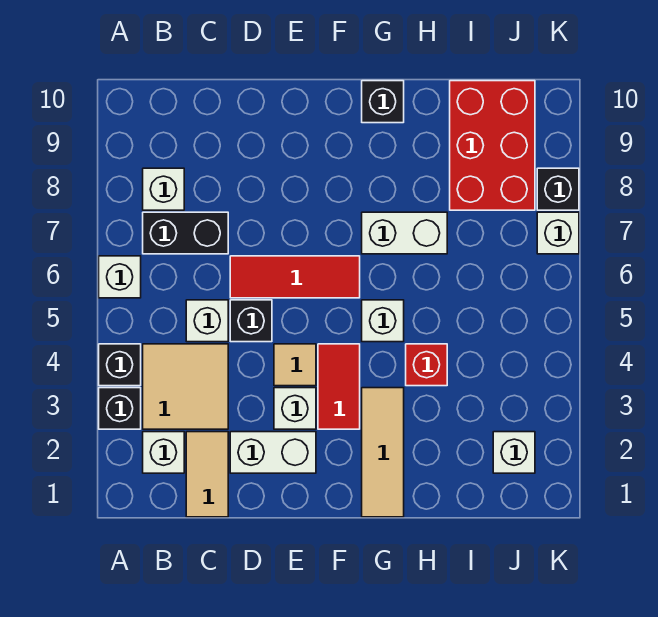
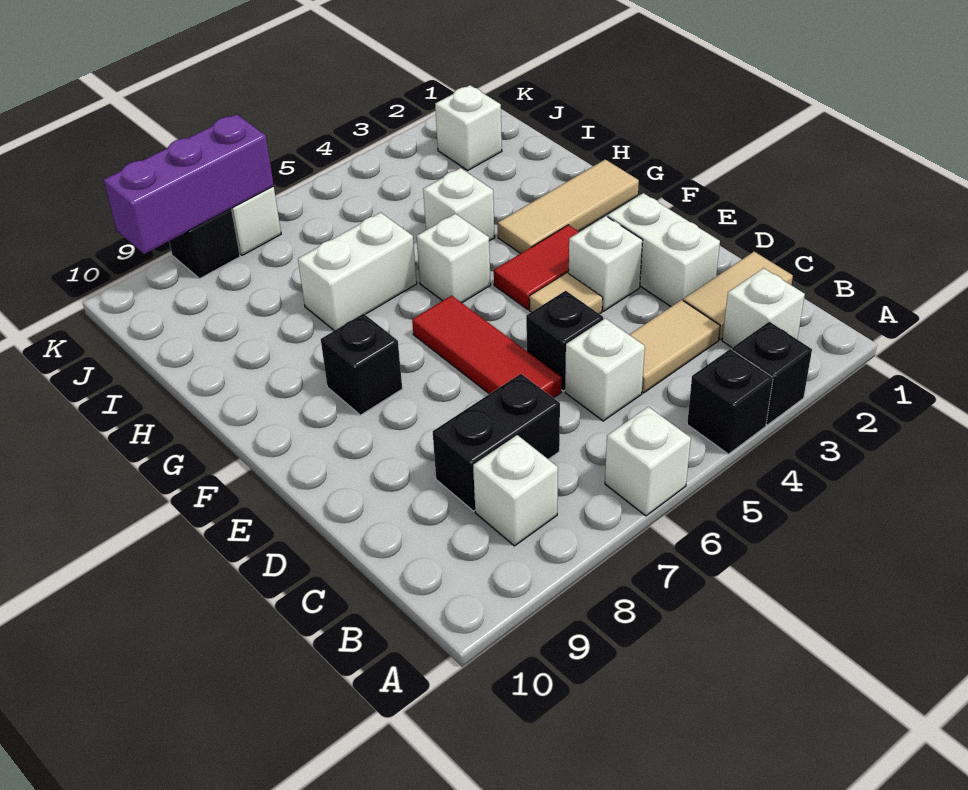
tan tile B3:C4 level 1 -> tan tile C3:C4 level 1
black brick B7:C7 level 1 -> black brick C7:C8 level 1
white brick G7:H7 level 1 -> white brick H6:H7 level 1
black brick G10 level 1 -> black brick F8 level 1
red brick H4 level 1 -> white brick H4 level 1
red brick I8:J10 level 1 -> none
none -> purple brick K7:K9 level 2

